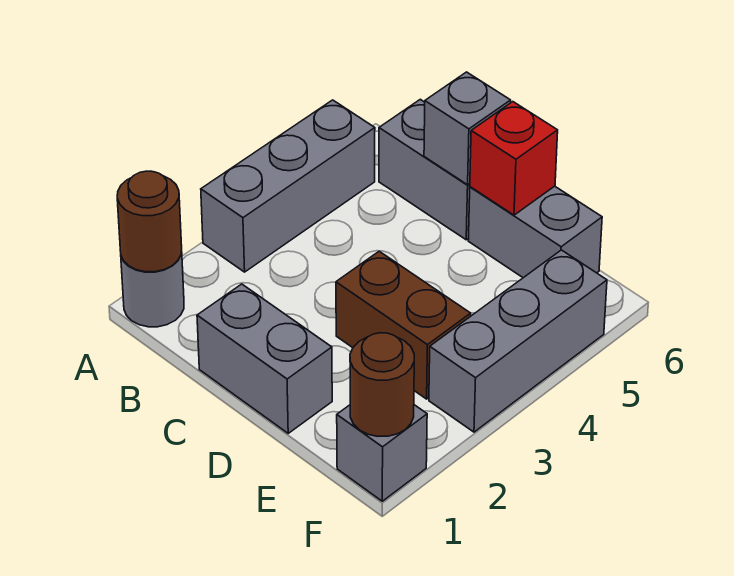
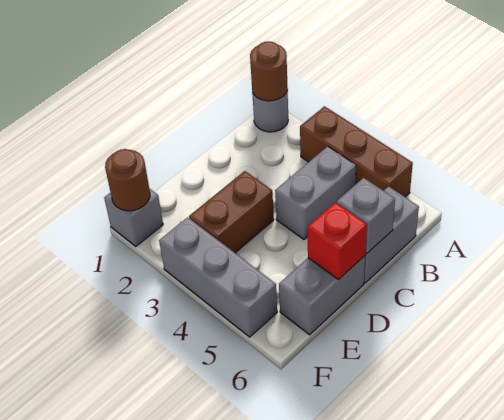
grey brick A3:A5 level 1 -> brown brick A3:A5 level 1
grey brick C1:D1 level 1 -> grey brick B4:C4 level 1

